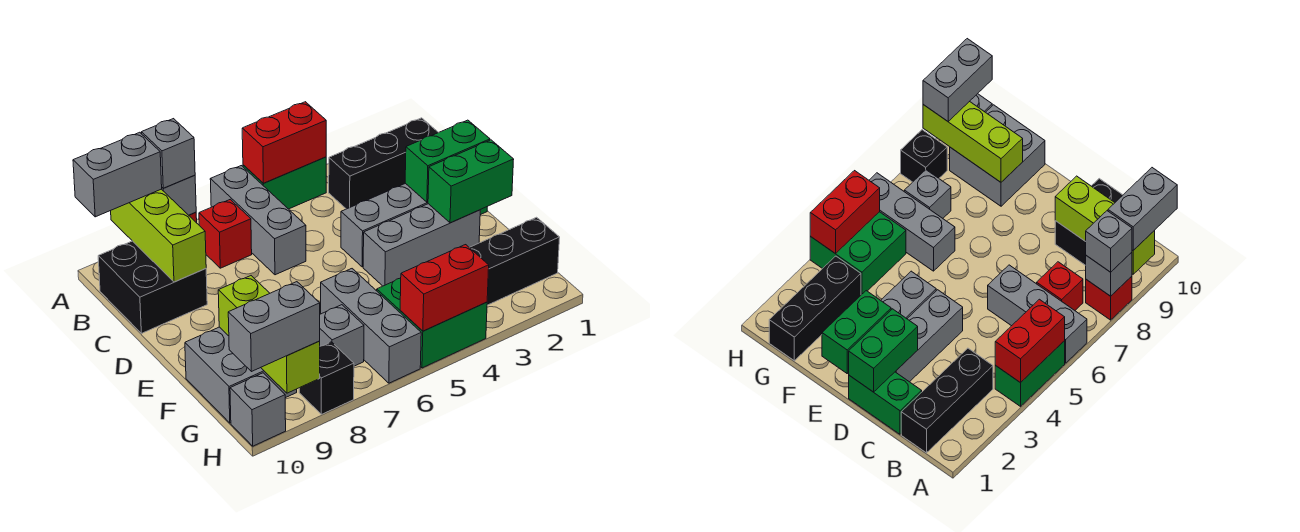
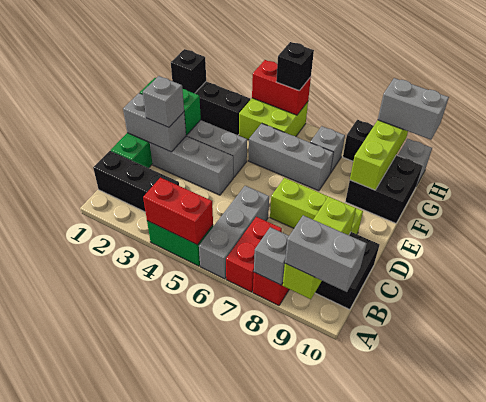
grey brick A8 level 3 -> grey brick D2 level 3
red brick B7 level 1 -> red brick A7:B7 level 1
green brick D1:D2 level 2 -> grey brick D1:D2 level 2
none -> lime brick D7:D9 level 1
grey brick F6:H6 level 1 -> grey brick F5:F7 level 1
grey brick F9:G10 level 1 -> black brick F9:G10 level 1
none -> black brick G1 level 2
green brick G4:H5 level 1 -> lime brick G4:H5 level 1
none -> black brick H5 level 3

